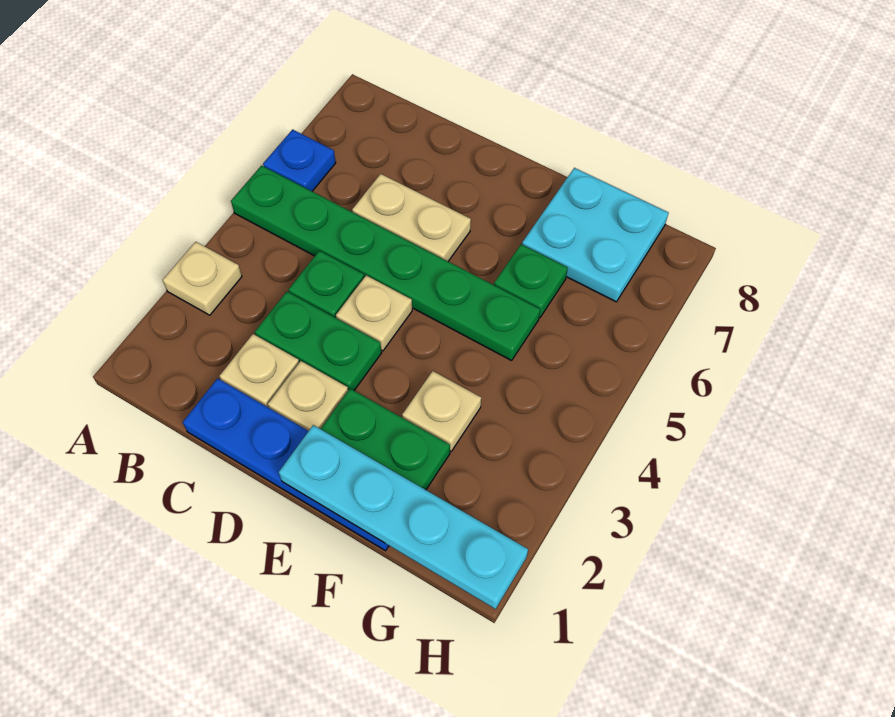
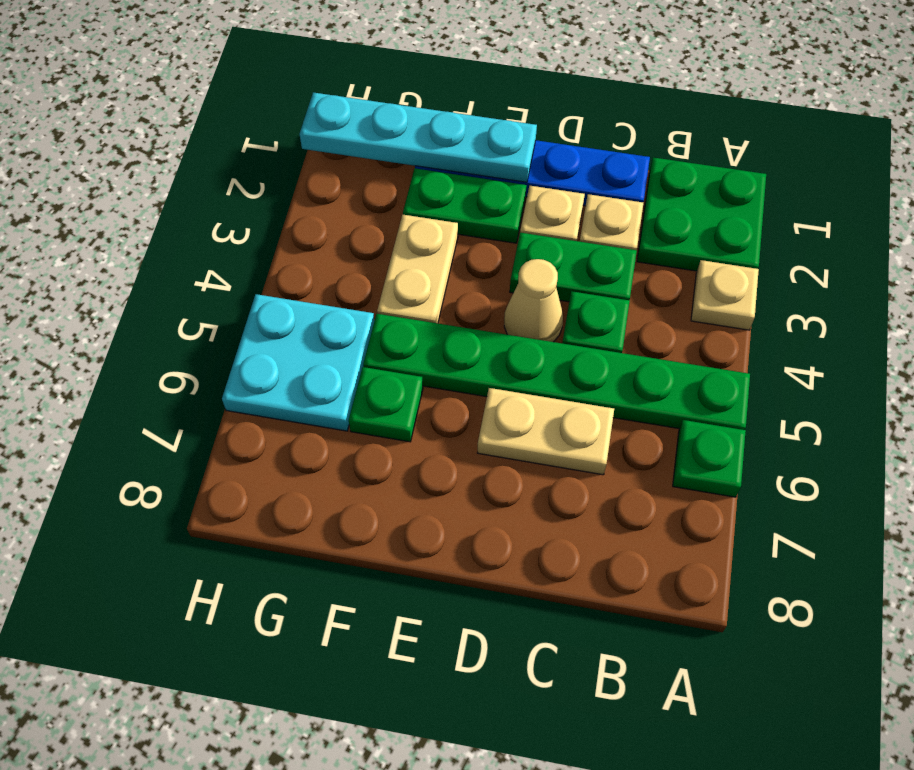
none -> green plate A1:B2 level 1
blue plate A6 level 1 -> green plate A6 level 1
tan plate D4 level 1 -> tan cone D4 level 1
tan plate F3 level 1 -> tan plate F3:F4 level 1
cyan plate F7:G8 level 1 -> cyan plate G5:H6 level 1

